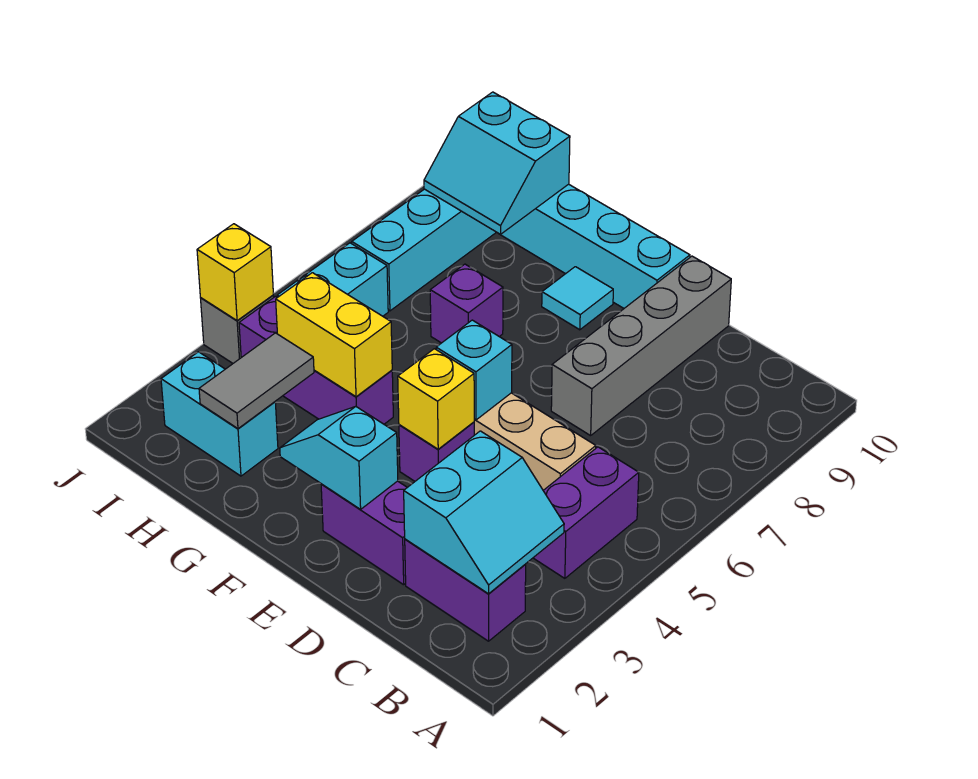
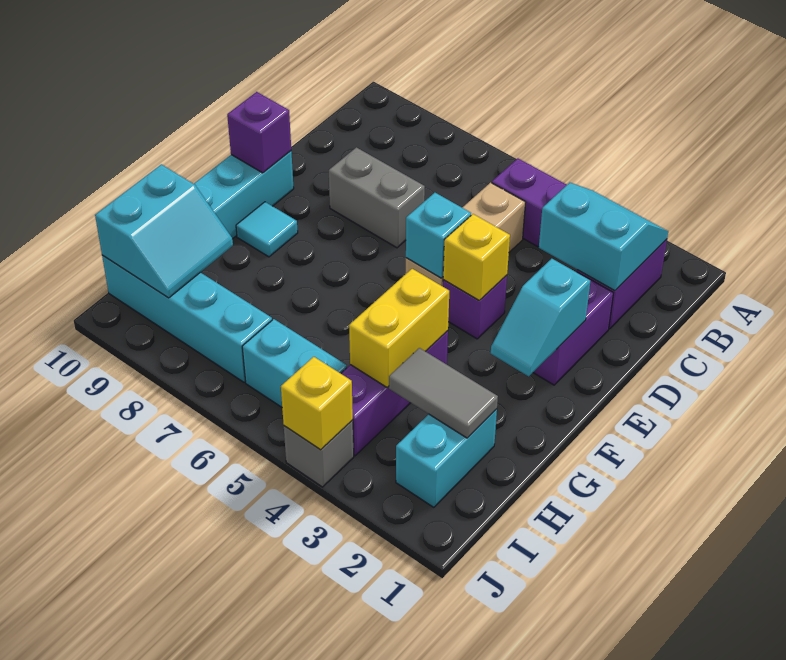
grey brick D7:D10 level 1 -> grey brick D7:D8 level 1
purple brick G7 level 1 -> purple brick E10 level 2

